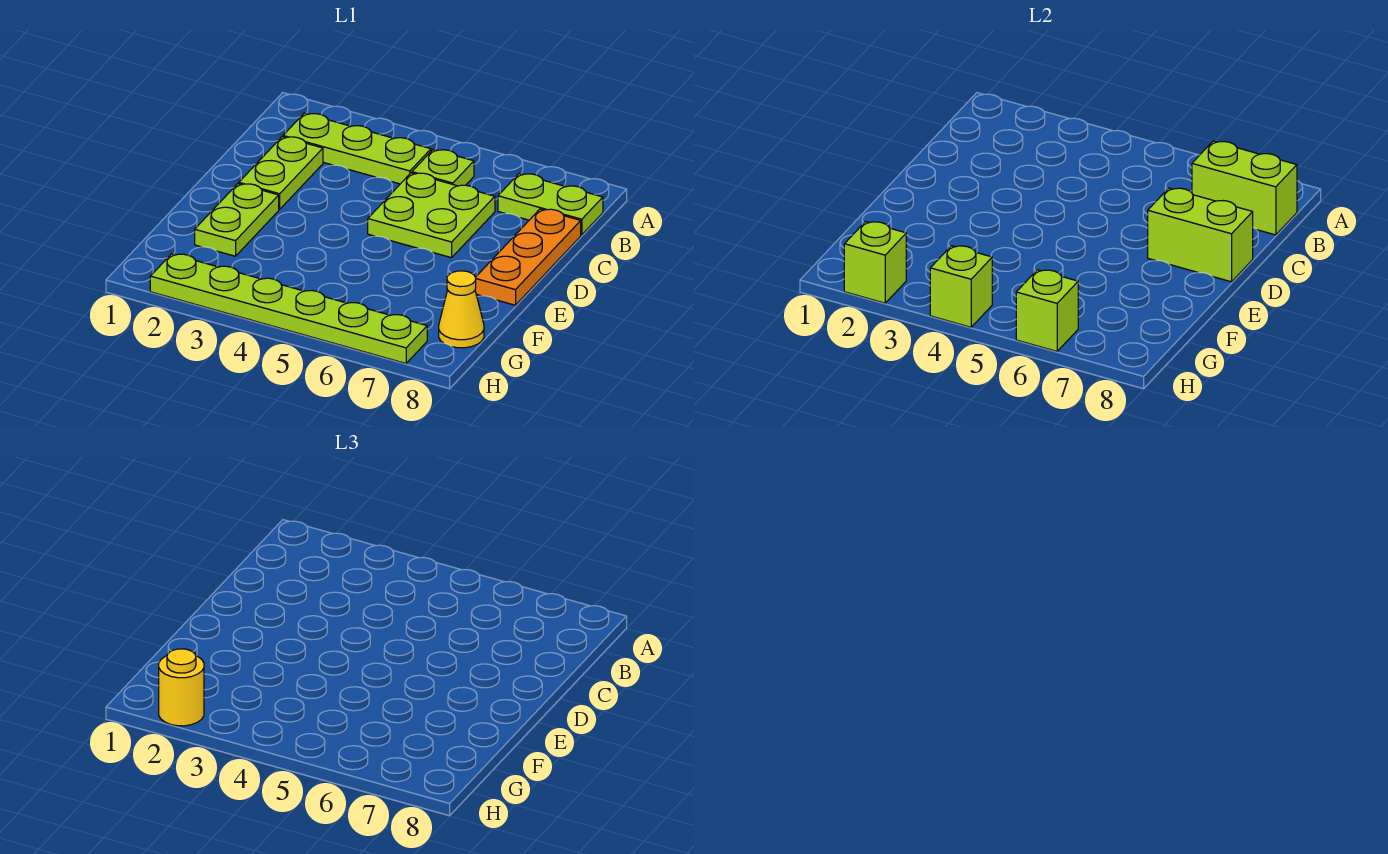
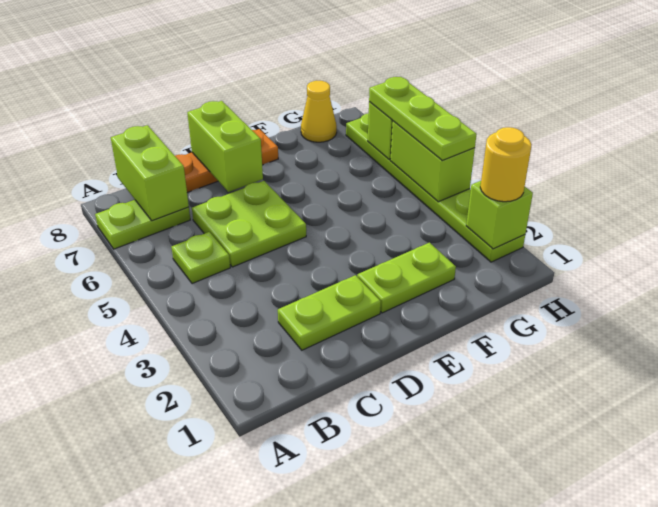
lime plate B2:B4 level 1 -> lime plate H4:H6 level 3
lime plate B7:B8 level 1 -> lime plate A7:B7 level 1
lime brick H4 level 2 -> lime brick H4:H5 level 2

